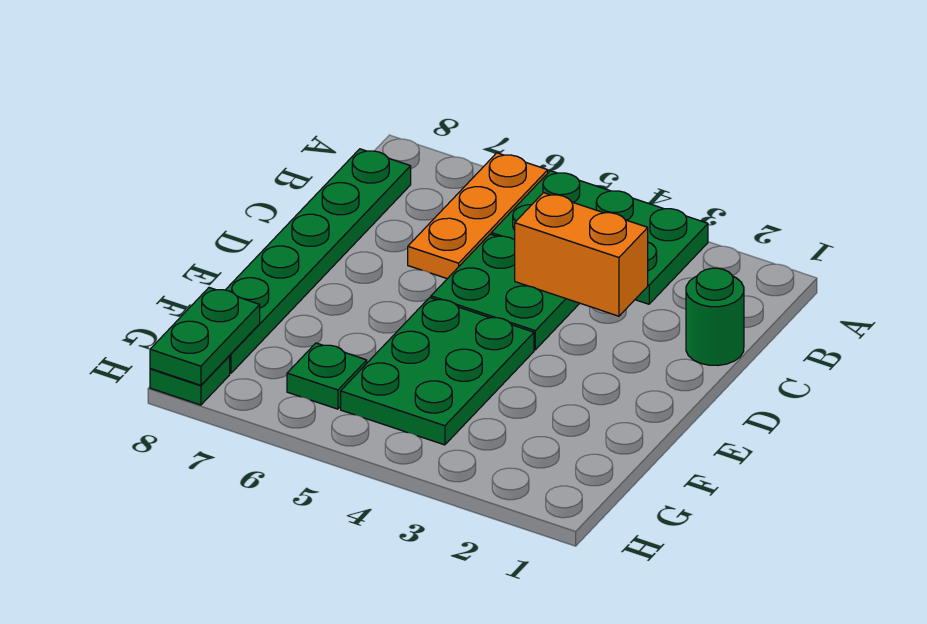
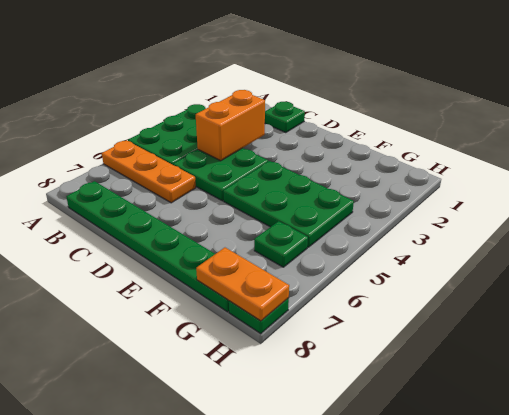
green round brick C1 level 1 -> green plate C1 level 1
green plate G8:H8 level 2 -> orange plate G8:H8 level 2

